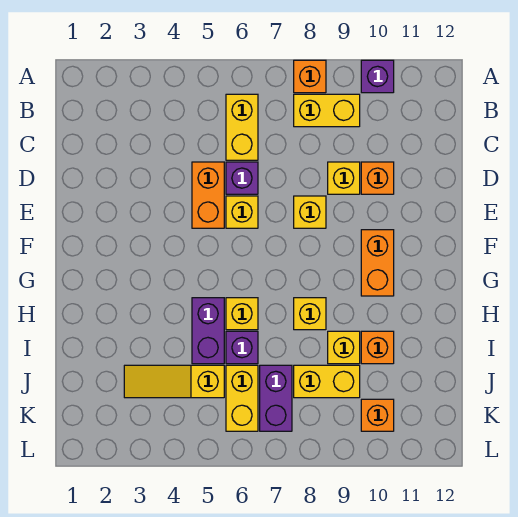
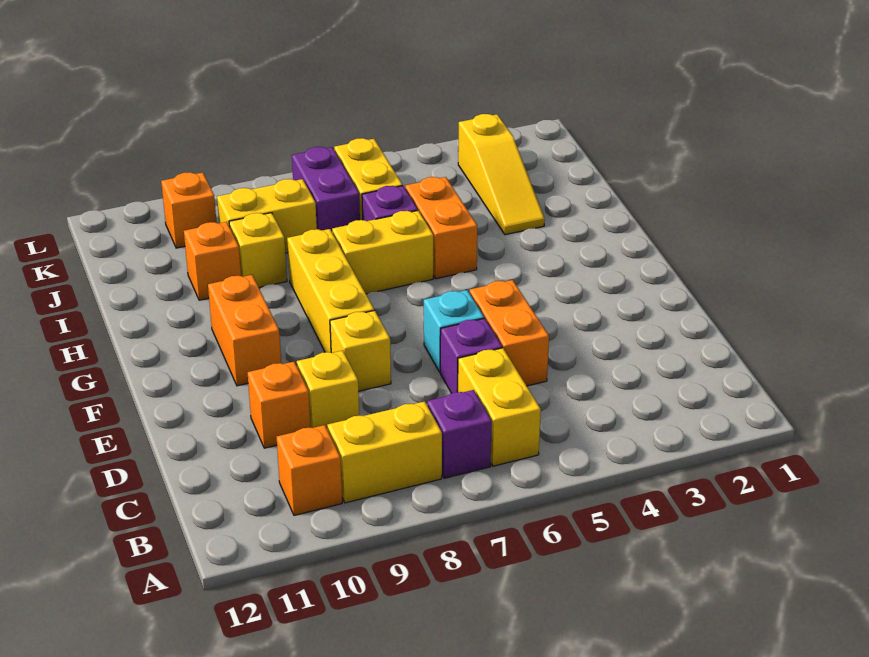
orange brick A8 level 1 -> orange brick B10 level 1
purple brick A10 level 1 -> purple brick B7 level 1
yellow brick E6 level 1 -> cyan brick E6 level 1
purple brick H5:I5 level 1 -> orange brick H5:I5 level 1
yellow brick H6 level 1 -> yellow brick H6:H7 level 1
yellow brick H8 level 1 -> yellow brick F8:H8 level 1
yellow slope J3:J5 level 1 top 5 -> yellow slope I3:K3 level 1 top K

